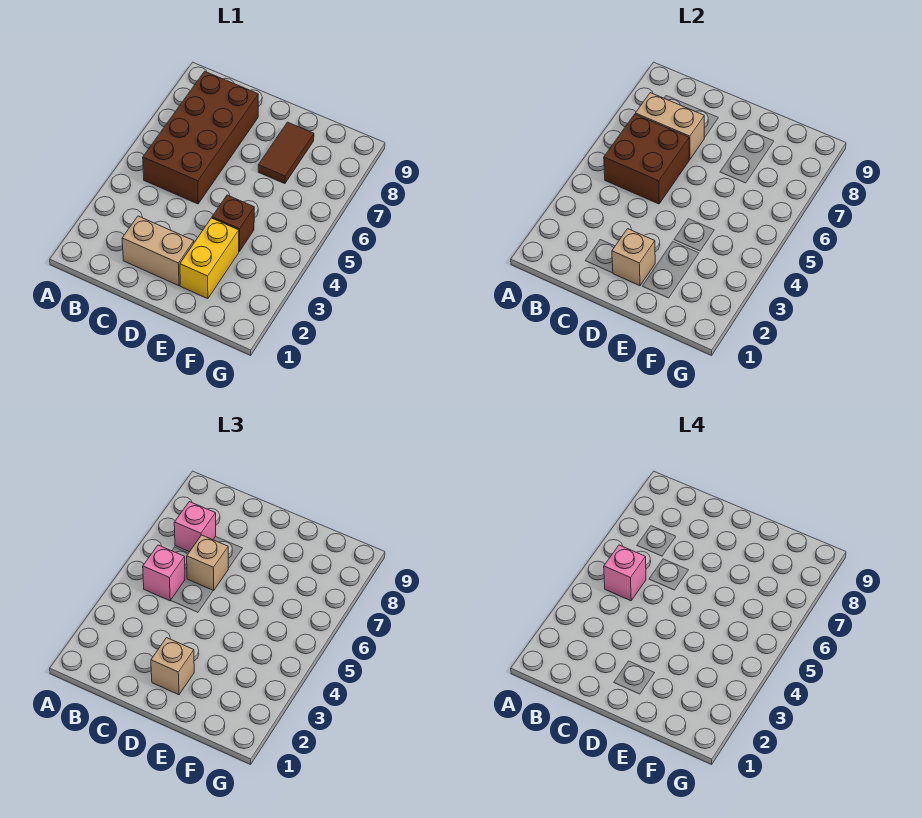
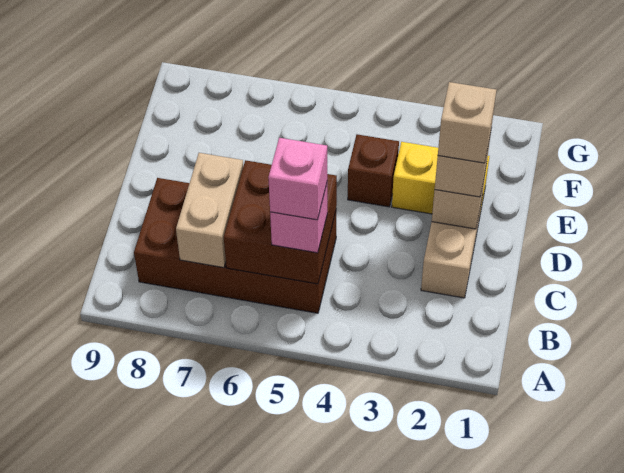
pink brick B7 level 3 -> none
tan brick C6 level 3 -> tan brick D2 level 4
brown tile E7:E8 level 1 -> none

